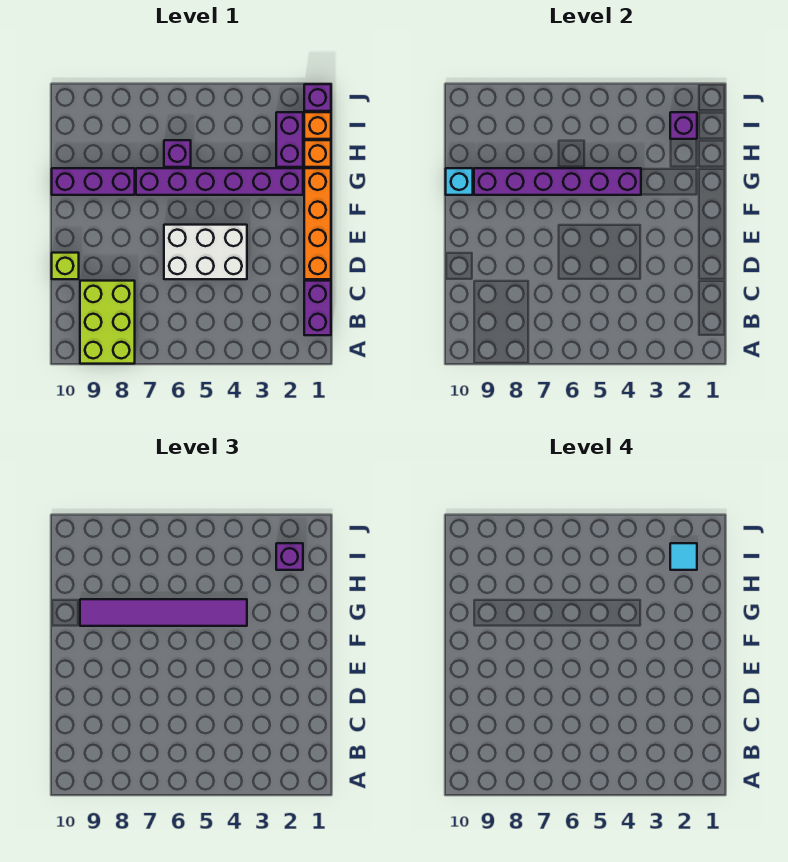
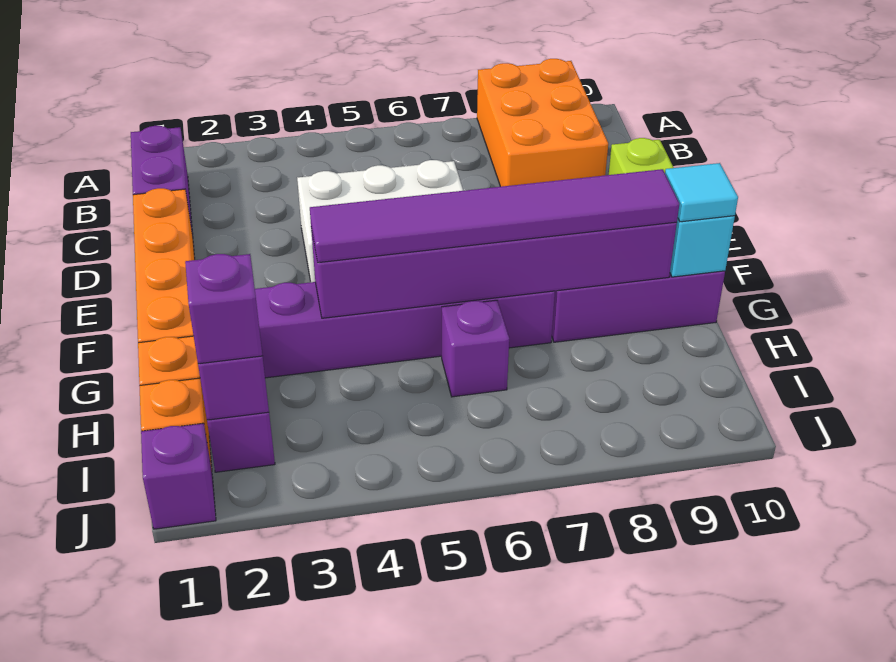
lime brick A8:C9 level 1 -> orange brick A8:C9 level 1
cyan tile I2 level 4 -> cyan tile G10 level 3

